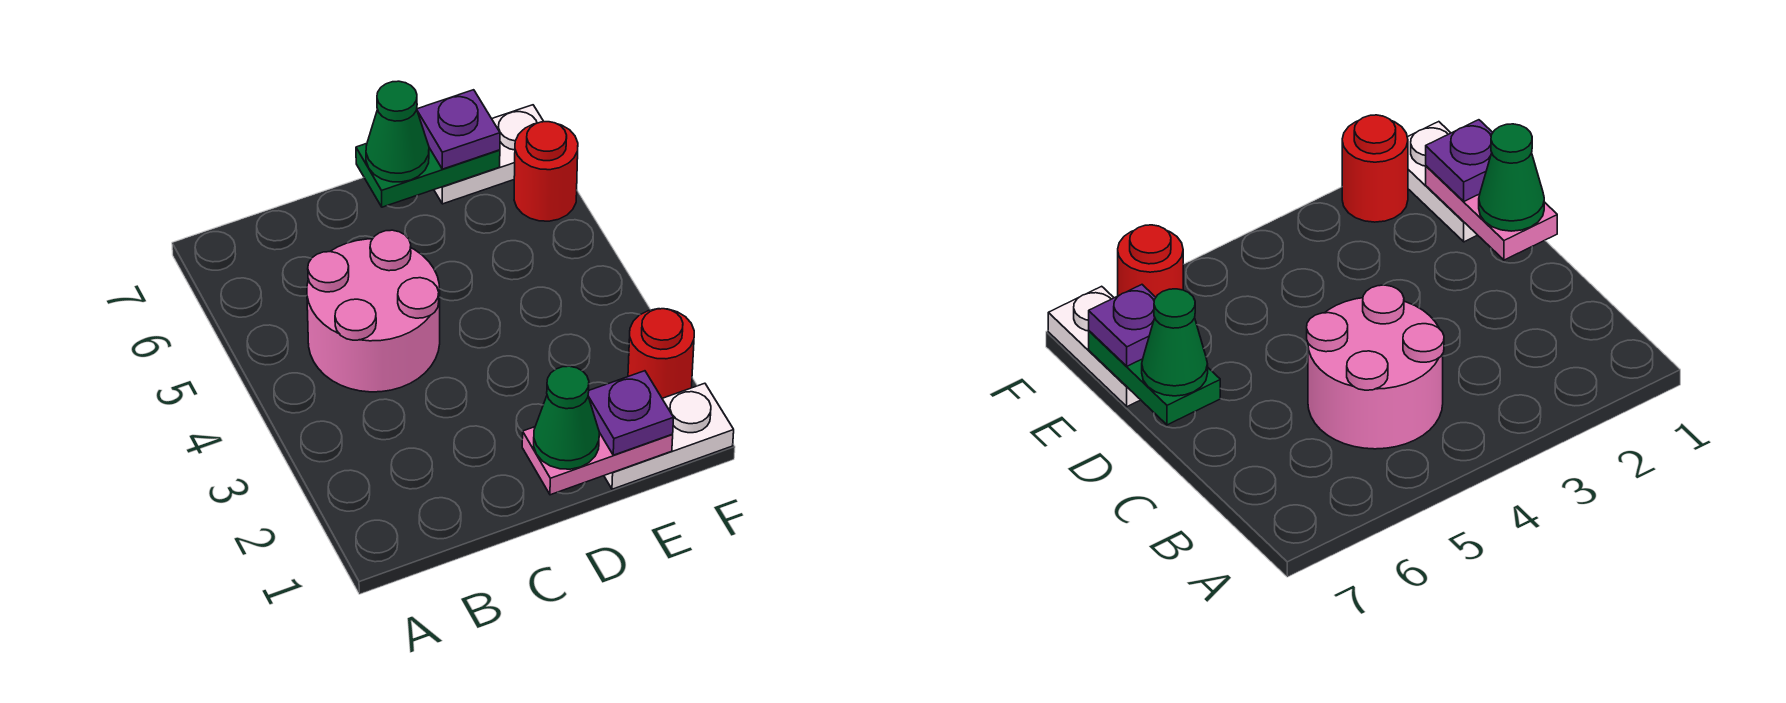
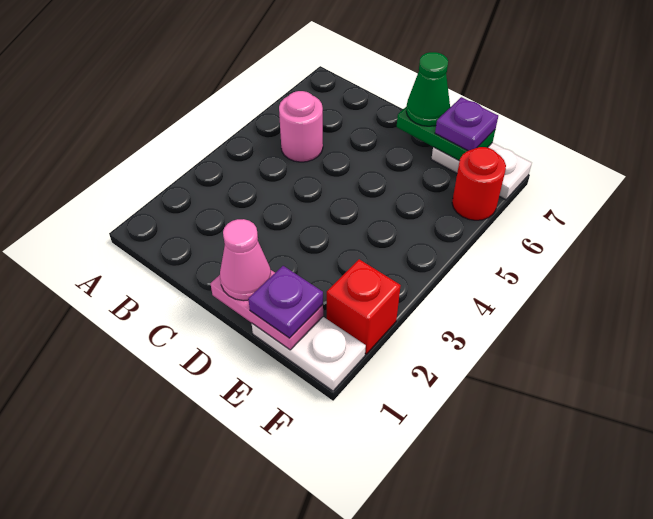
pink round brick B4:C5 level 1 -> pink round brick B5 level 1
green cone D1 level 3 -> pink cone D1 level 3
red round brick F2 level 1 -> red brick F2 level 1

